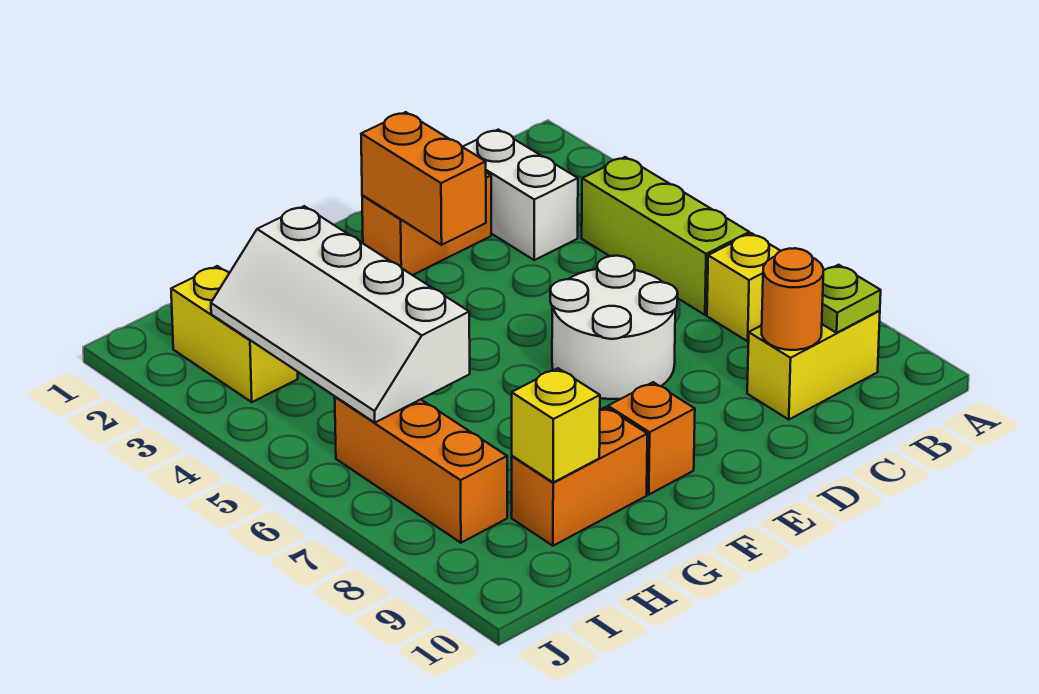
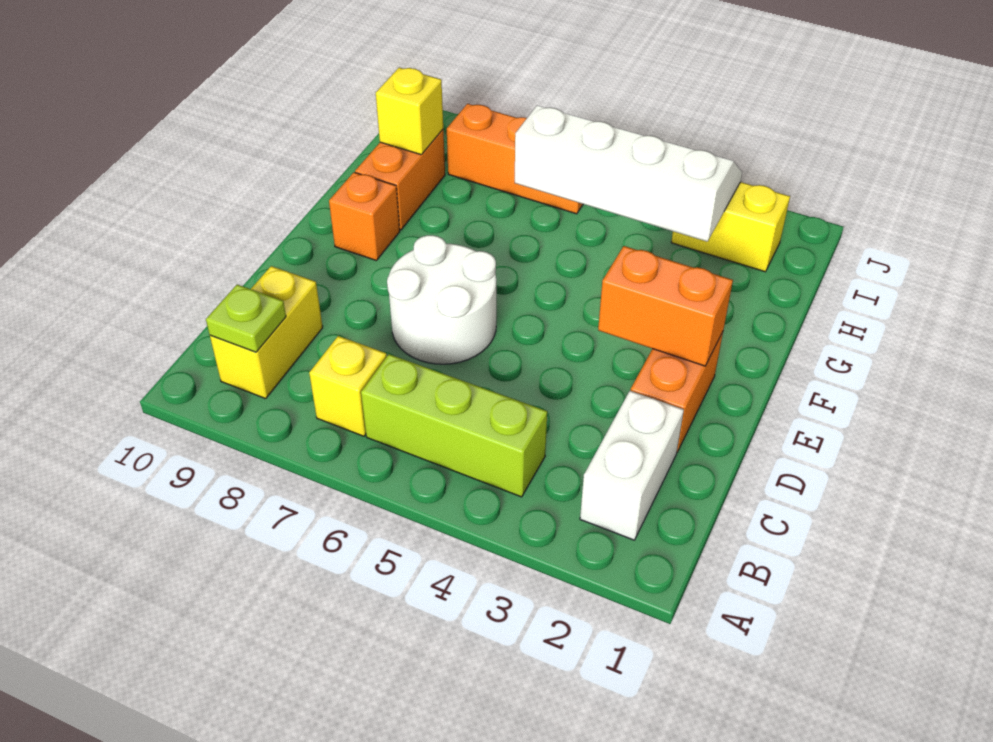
white brick C2:C3 level 1 -> white brick B2:C2 level 1
orange round brick C9 level 2 -> none

